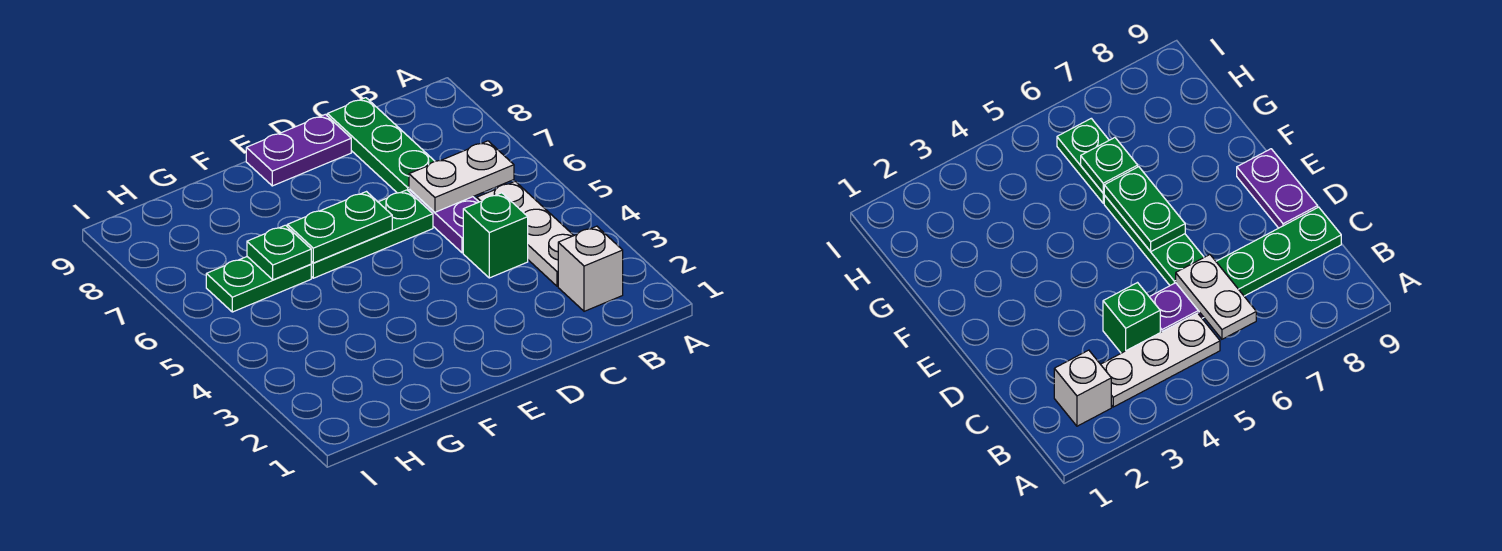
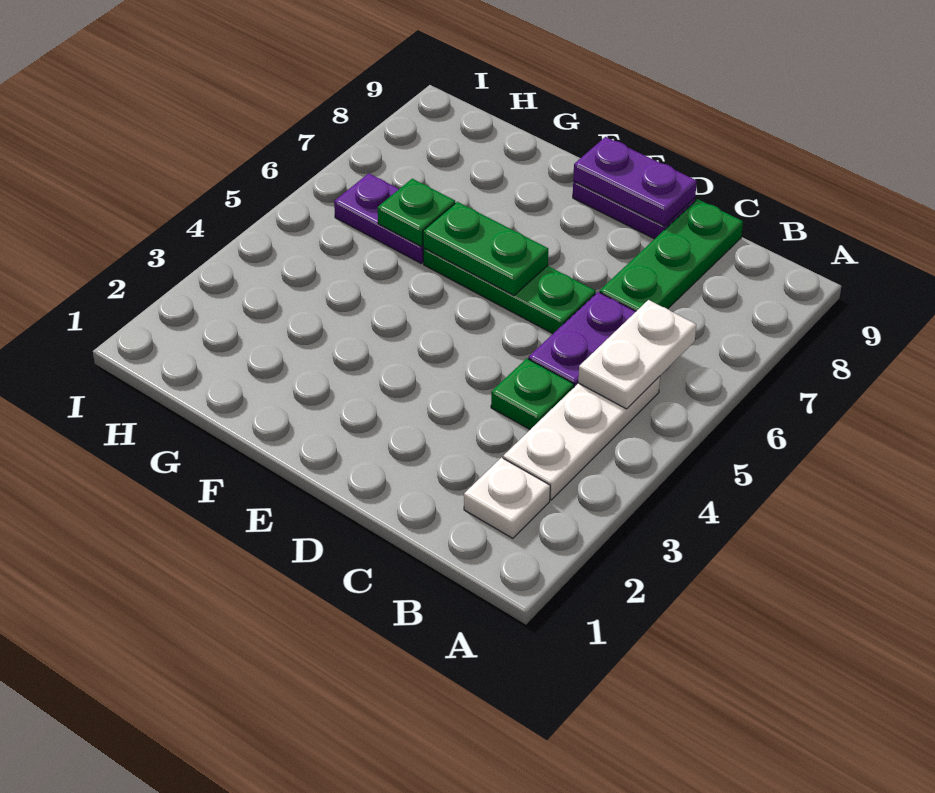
white brick B2 level 1 -> white plate B2 level 1
white plate B6:C6 level 2 -> white plate B5:B6 level 2
green brick C4 level 1 -> green plate C4 level 1
none -> purple plate D9:E9 level 2
green plate G6:H6 level 1 -> purple plate G6:H6 level 1

